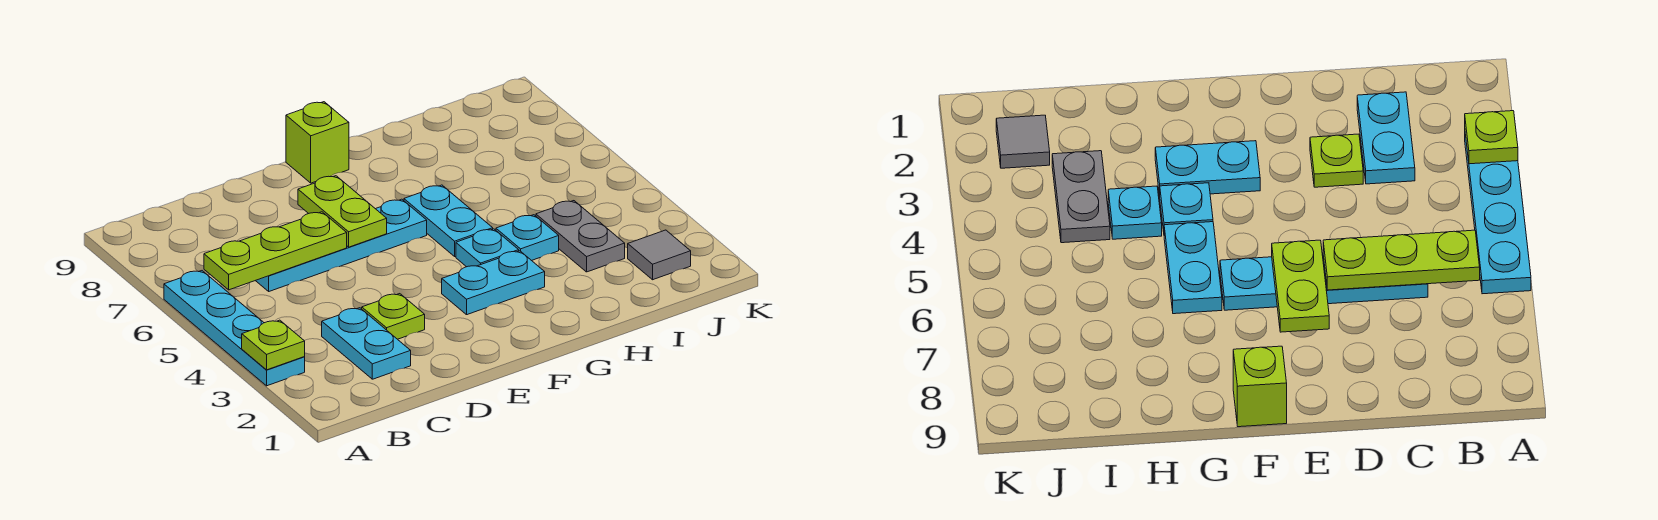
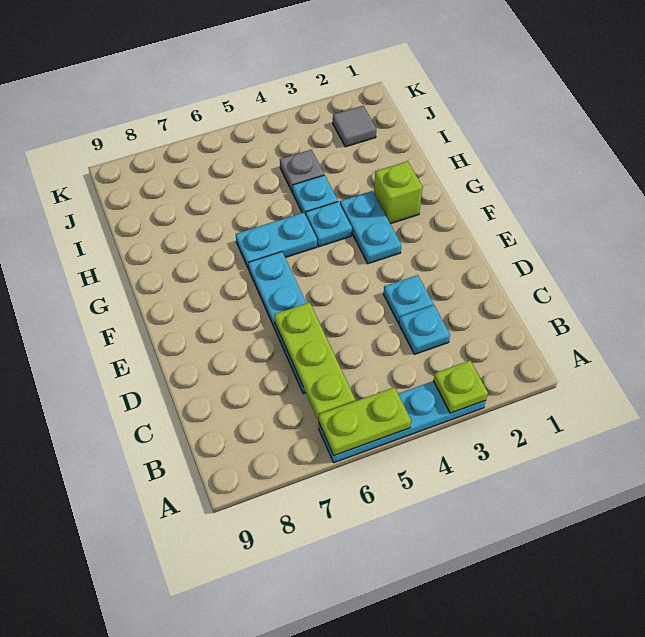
cyan plate C2:C3 level 1 -> cyan plate C3 level 1
lime plate D3 level 1 -> cyan plate D3 level 1
lime plate E6:E7 level 2 -> lime plate A5:A6 level 2
lime brick F9 level 1 -> lime brick G2 level 1
grey plate I3:I4 level 1 -> grey plate I4 level 1

